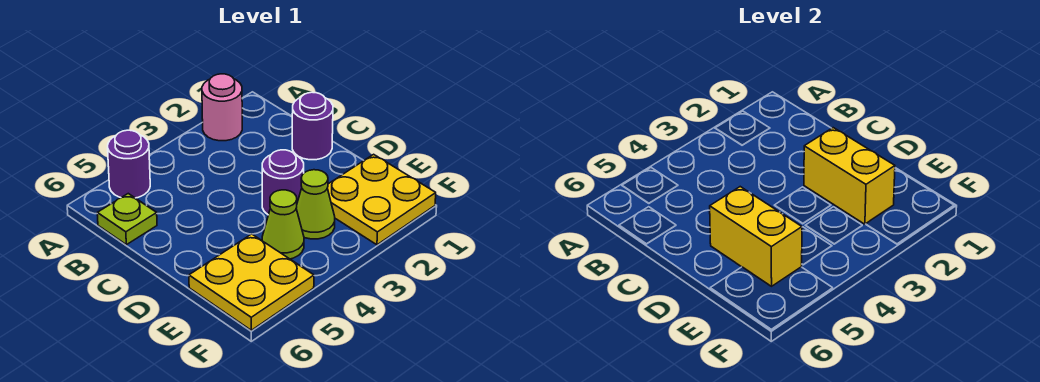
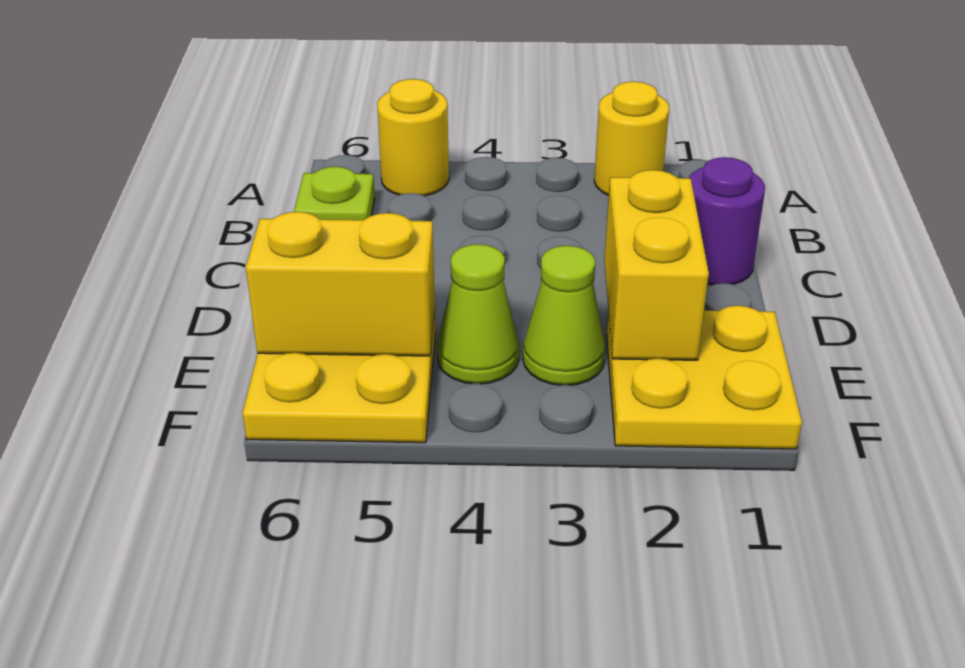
pink round brick A2 level 1 -> yellow round brick A2 level 1
purple round brick A5 level 1 -> yellow round brick A5 level 1
purple round brick D3 level 1 -> none
yellow brick D5:E5 level 2 -> yellow brick E5:E6 level 2

